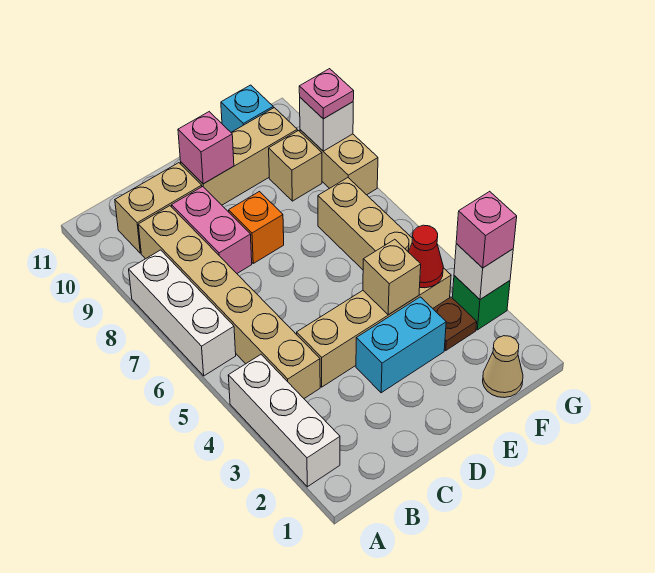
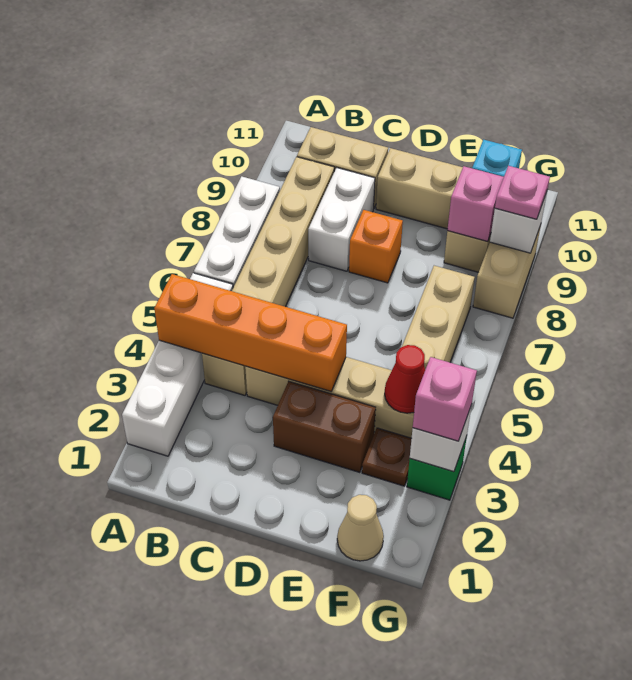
white brick A2:A4 level 1 -> white brick A2:A5 level 1
none -> orange brick A4:D4 level 2
pink brick C8:C9 level 1 -> white brick C8:C9 level 1
cyan brick D3:E3 level 1 -> brown brick D3:E3 level 1
pink brick D10 level 2 -> pink brick F9 level 2
tan brick E4 level 2 -> none

